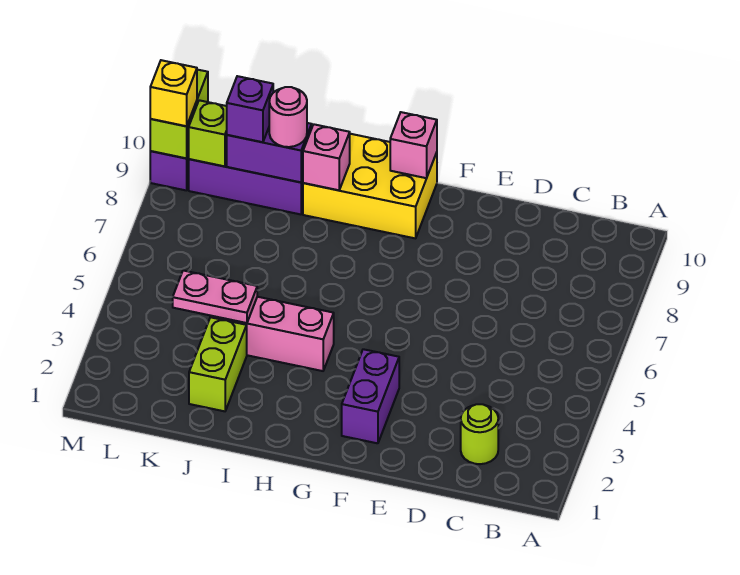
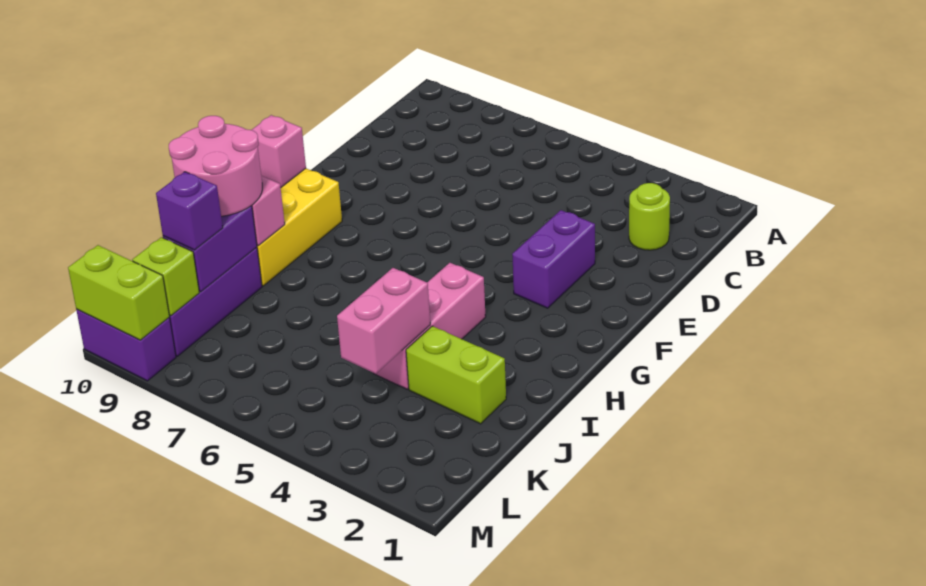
purple brick F2:F3 level 1 -> purple brick E3:F3 level 1
pink plate J4:K4 level 2 -> pink brick J4:K4 level 2
pink round brick J9 level 3 -> pink round brick I9:J10 level 3
yellow brick M9 level 3 -> none

